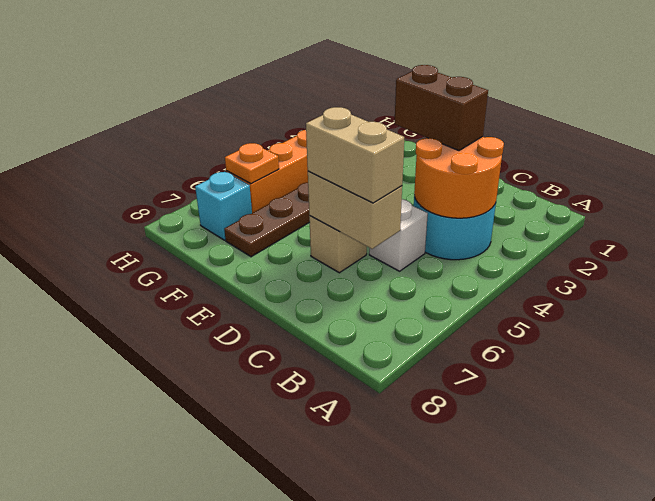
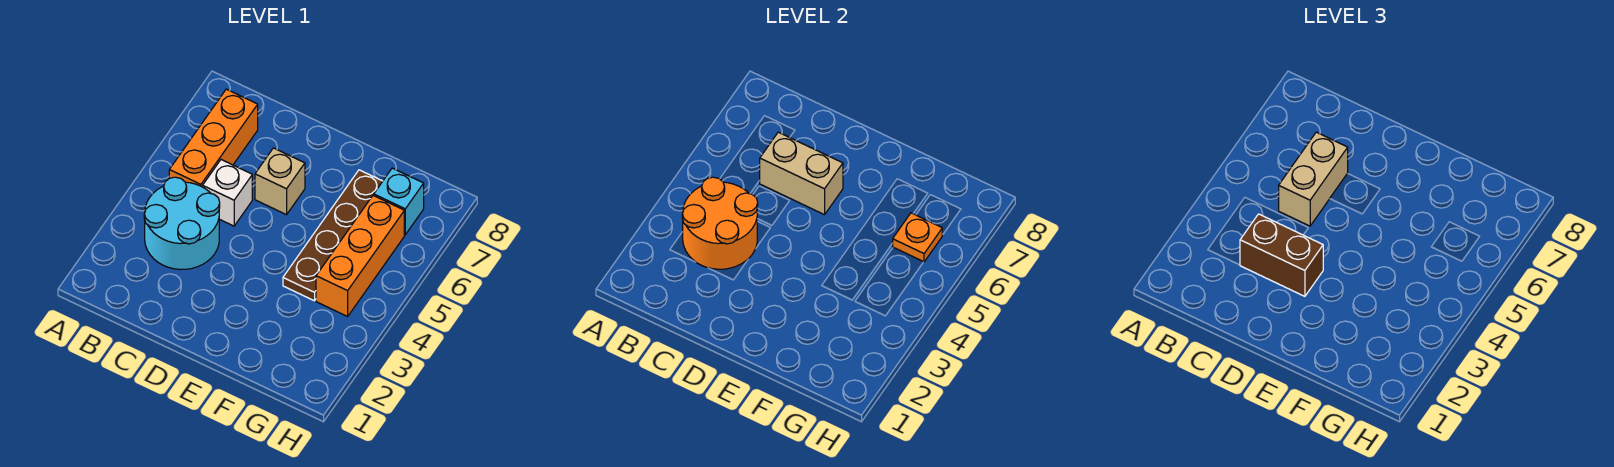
none -> orange brick B5:B7 level 1
tan brick C6:D6 level 3 -> tan brick C5:C6 level 3

